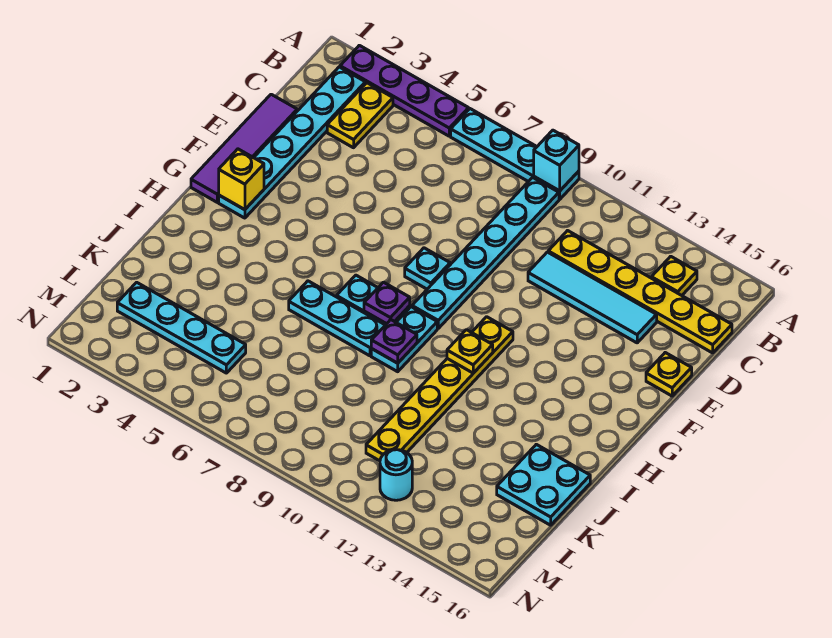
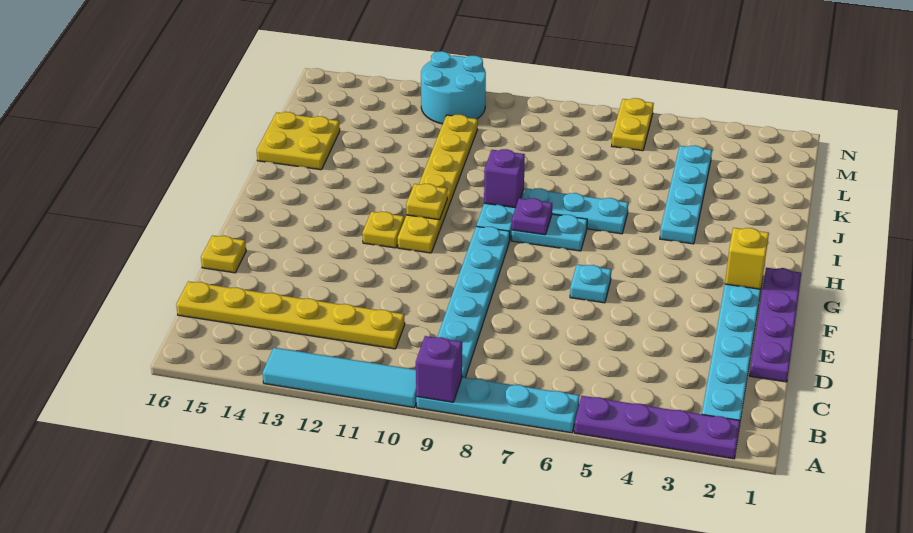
cyan brick A9 level 2 -> purple brick A9 level 2
yellow plate B3:C3 level 1 -> yellow plate M6:N6 level 1
yellow plate B14 level 1 -> yellow plate G12 level 1
purple tile D1:G1 level 1 -> purple plate D1:G1 level 1
cyan tile D11:D14 level 1 -> cyan tile A10:A13 level 1
cyan plate F8 level 1 -> cyan plate F6 level 1
purple plate I9 level 2 -> purple brick I9 level 2
cyan plate J15:K16 level 1 -> yellow plate J15:K16 level 1
cyan plate L2:L5 level 1 -> cyan plate I4:L4 level 1
cyan round brick M12 level 1 -> cyan round brick M11:N12 level 1

